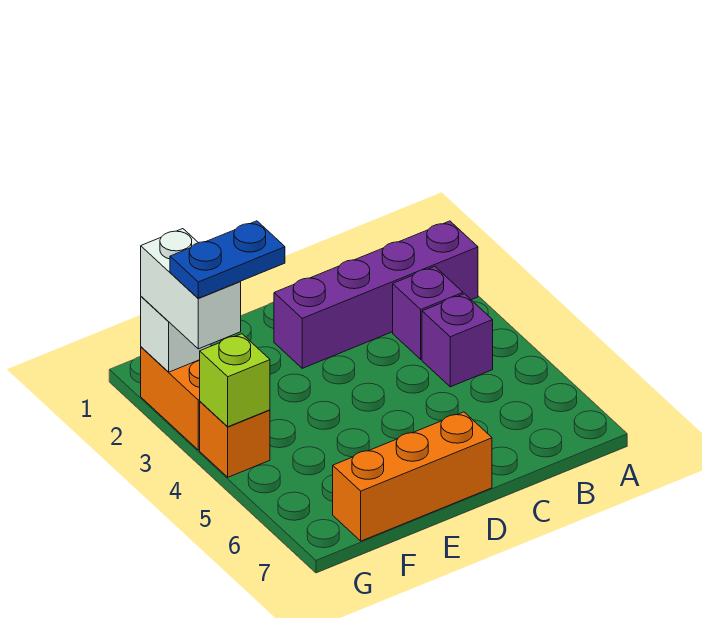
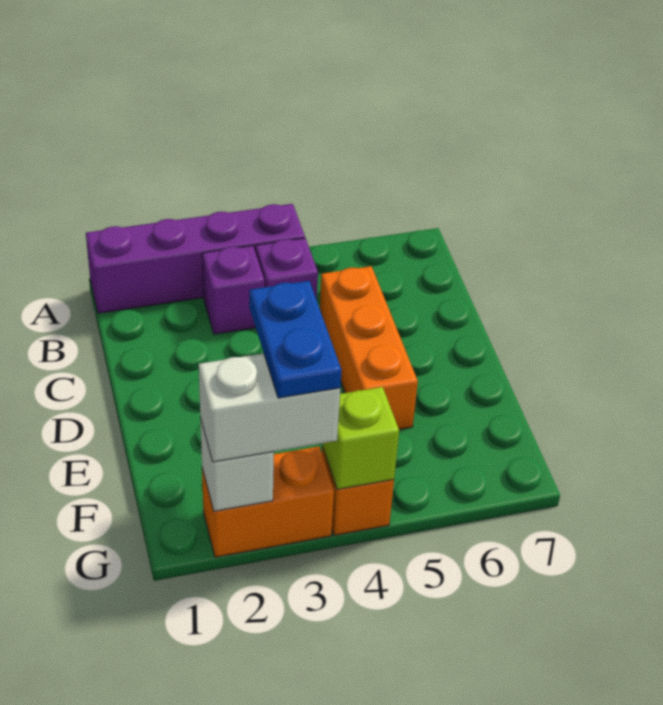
purple brick A2:D2 level 1 -> purple brick A1:A4 level 1
orange brick D7:F7 level 1 -> orange brick C5:E5 level 1

